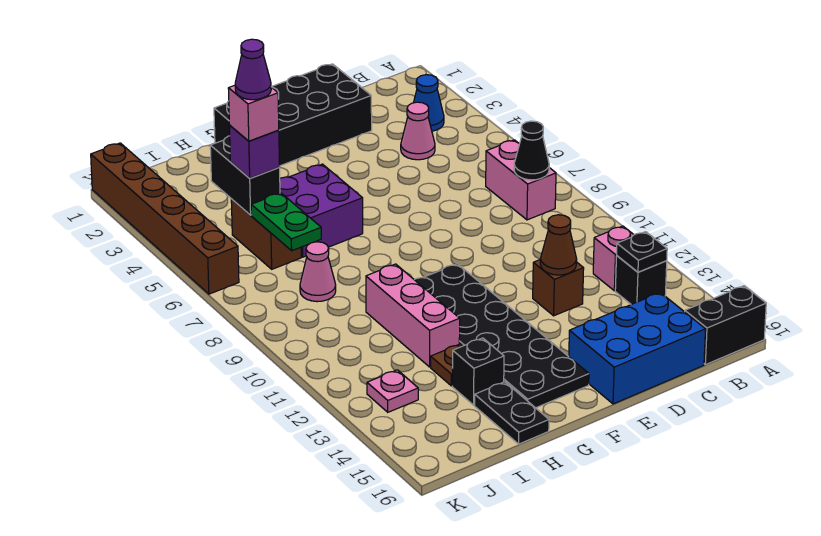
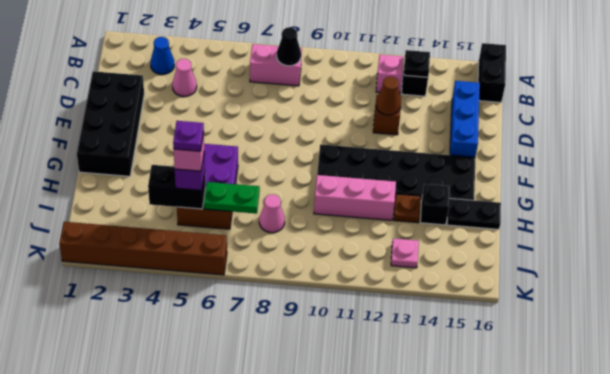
blue brick C15:E16 level 1 -> blue brick C15:E15 level 1
purple cone I5 level 5 -> purple plate I5 level 5

